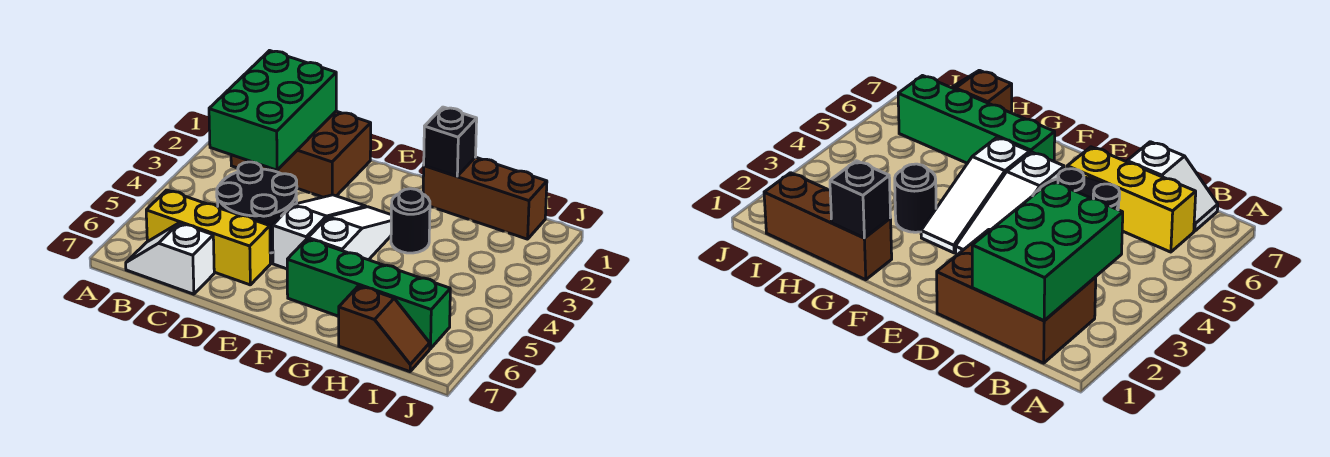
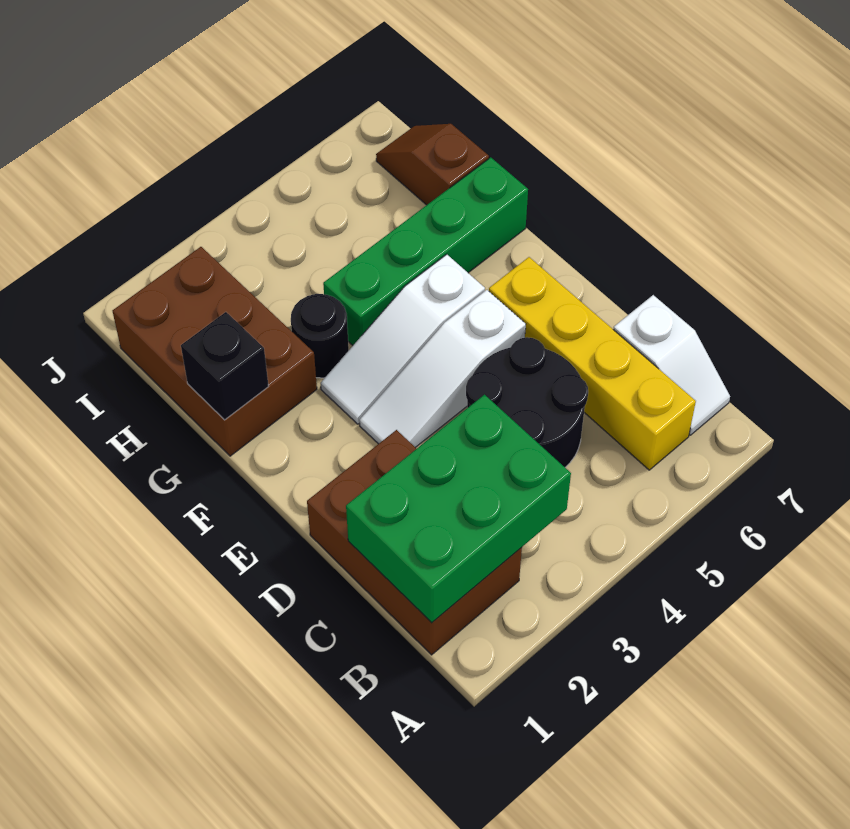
yellow brick B6:D6 level 1 -> yellow brick B6:E6 level 1
green brick F6:I6 level 1 -> green brick G4:G7 level 1
brown brick G1:I1 level 1 -> brown brick G1:I2 level 1

